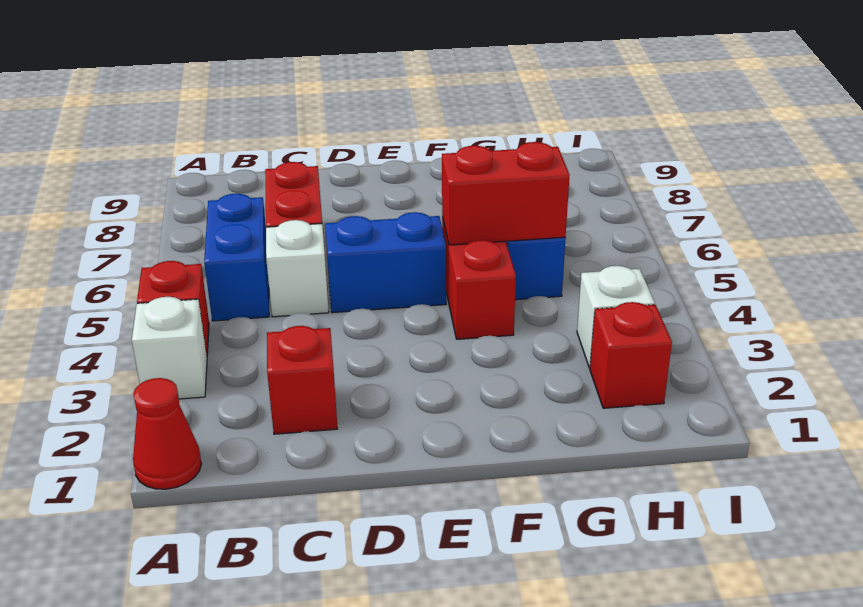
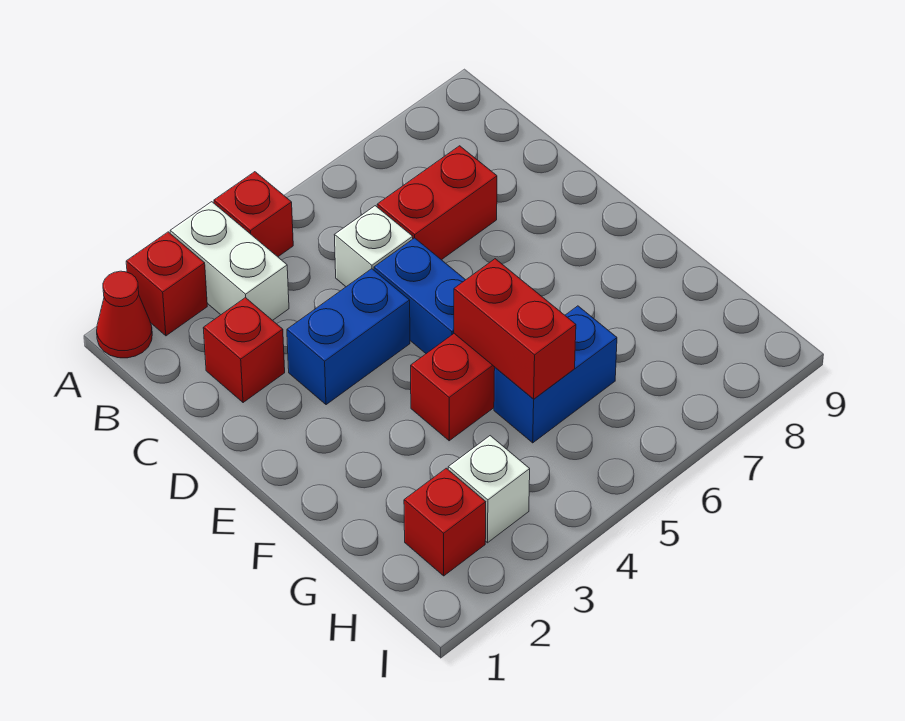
none -> red brick A2 level 1
white brick A3 level 1 -> white brick A3:B3 level 1
blue brick B5:B6 level 1 -> blue brick D3:D4 level 1

